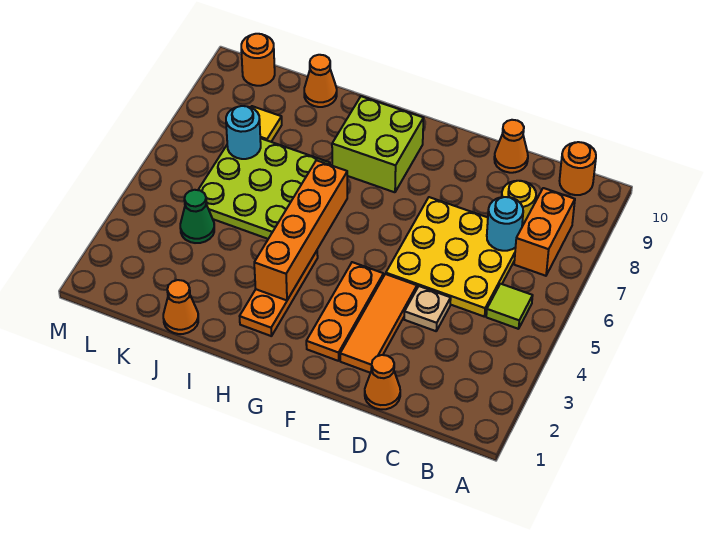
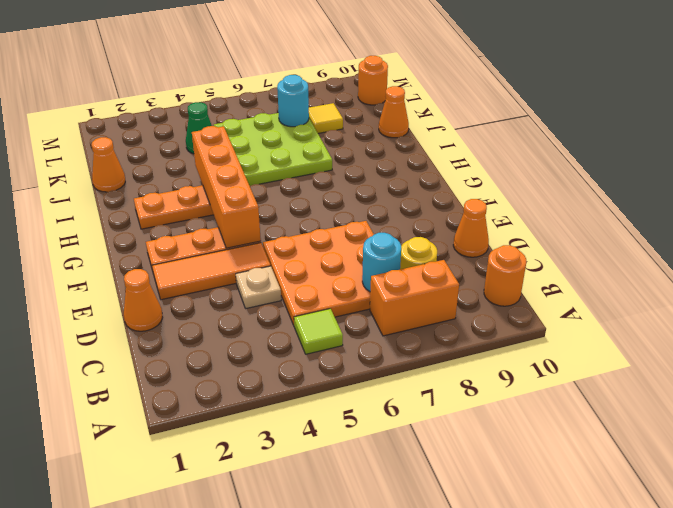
yellow plate C5:E7 level 1 -> orange plate C5:E7 level 1
lime brick G8:H9 level 1 -> none
orange brick H3:H6 level 2 -> orange brick F4:I4 level 2

